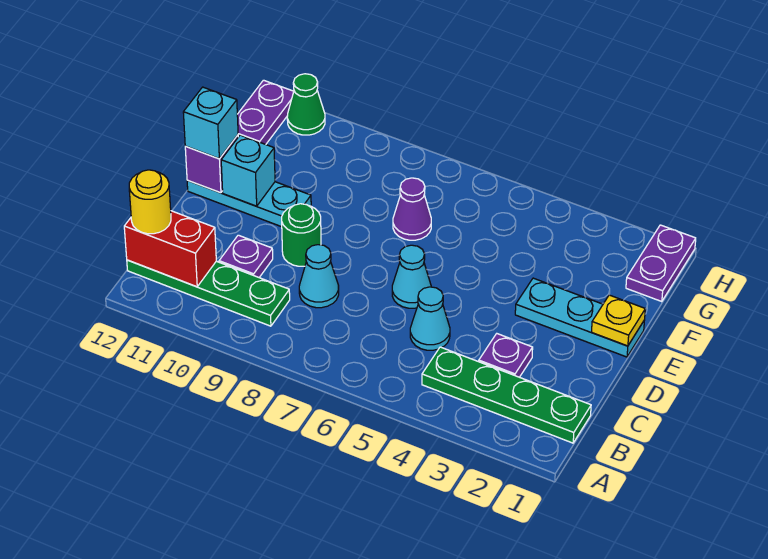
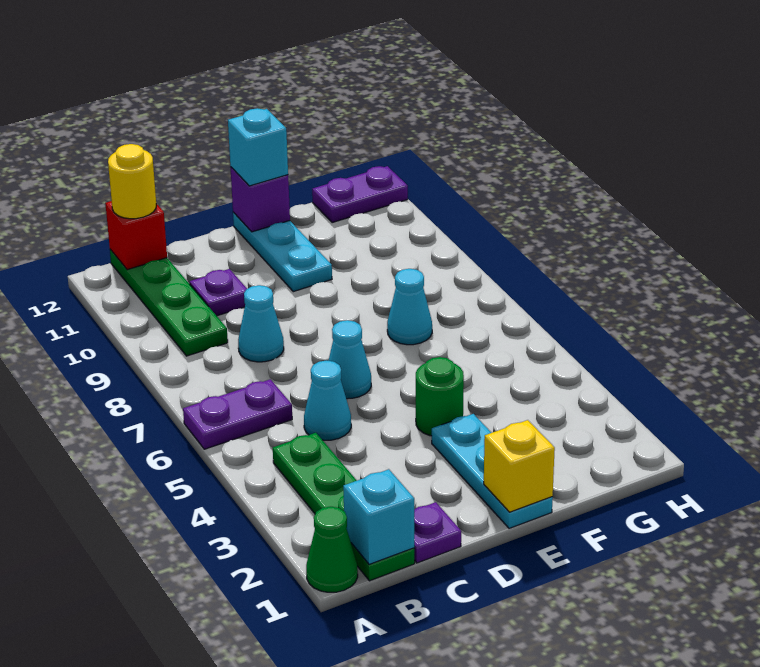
red brick B11:B12 level 2 -> red brick B12 level 2
purple plate C3 level 1 -> purple plate C1 level 1
green round brick D9 level 1 -> green round brick E4 level 1
yellow plate E1 level 2 -> yellow brick E1 level 2
cyan brick E11 level 2 -> cyan brick B1 level 2
purple cone F7 level 1 -> cyan cone F7 level 1
purple plate G1:H1 level 1 -> purple plate A6:B6 level 1
green cone H11 level 1 -> green cone A1 level 1

